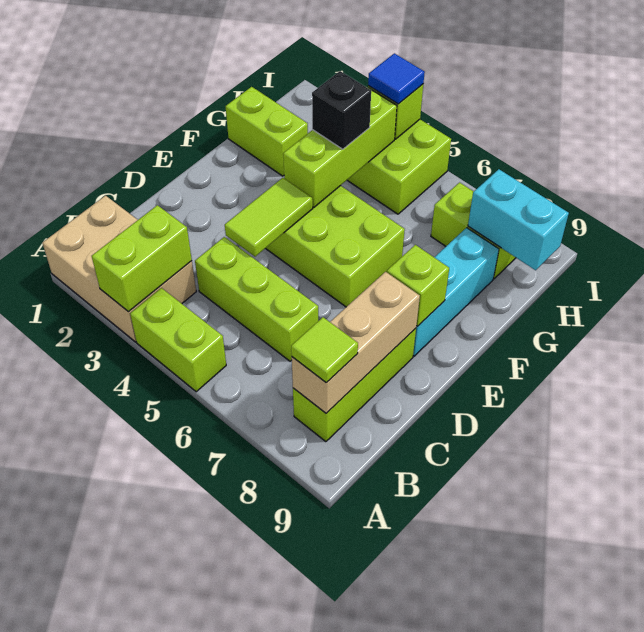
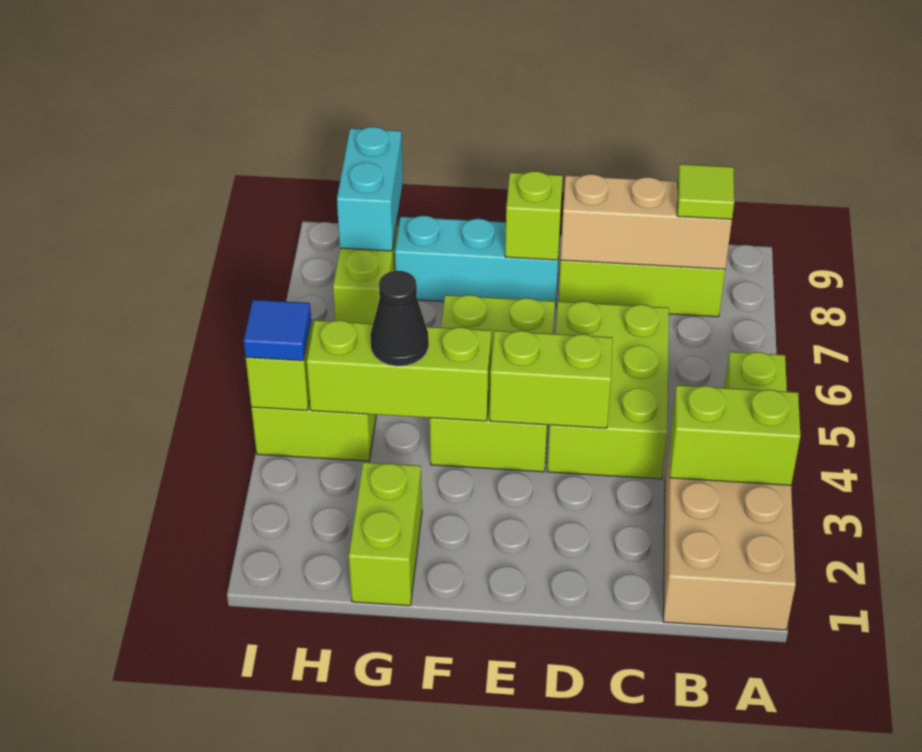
lime brick C4:C6 level 1 -> lime brick C4:D6 level 1
lime tile D4:E4 level 2 -> lime brick D4:E4 level 2
black brick G4 level 3 -> black cone G4 level 3

